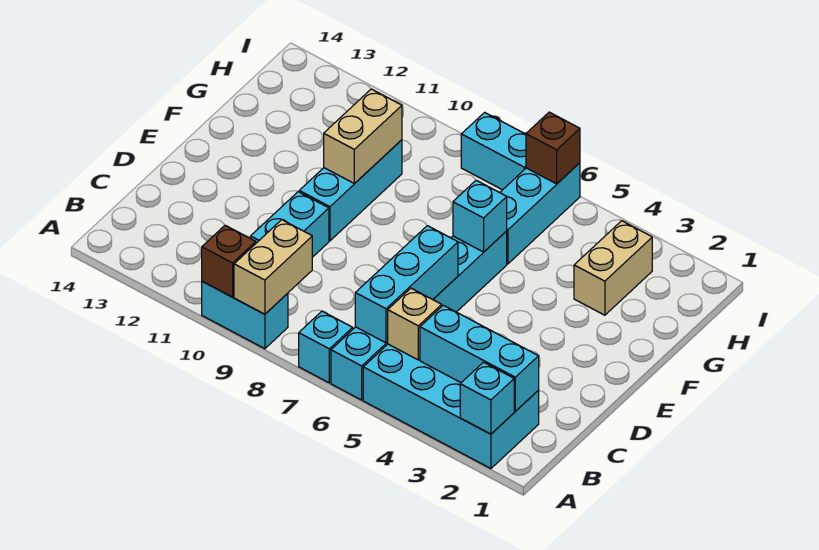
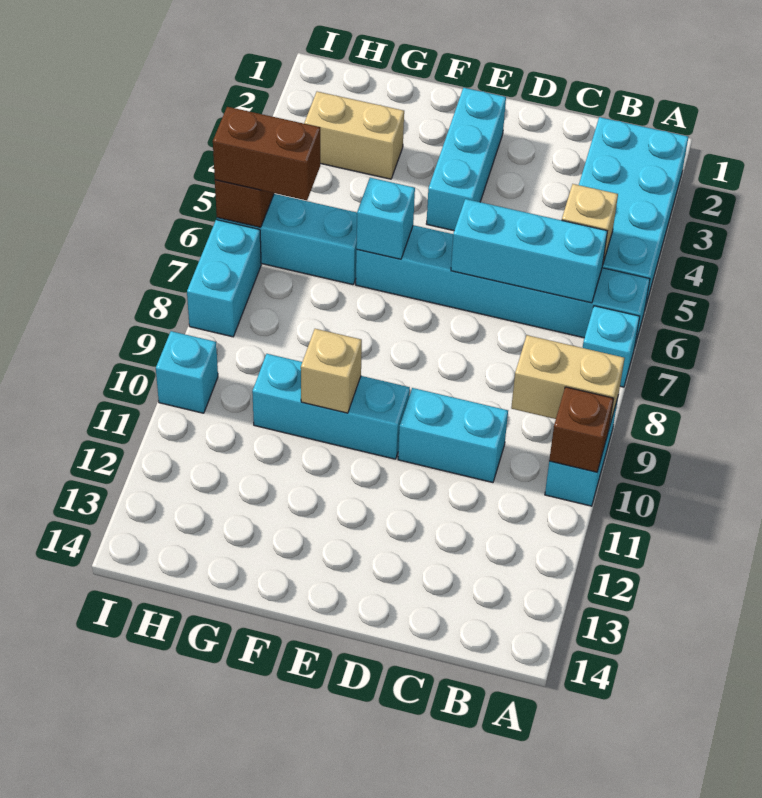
cyan brick A2 level 2 -> cyan brick I10 level 1
cyan brick B2:B4 level 2 -> cyan brick E2:E4 level 1
tan brick F10:G10 level 2 -> tan brick F10 level 2
none -> brown brick H6:I6 level 3

